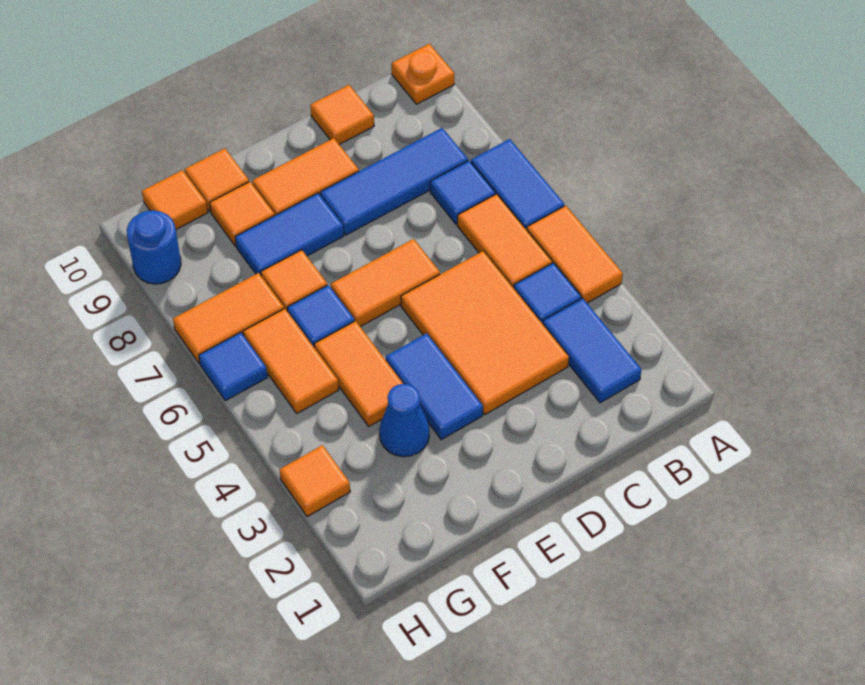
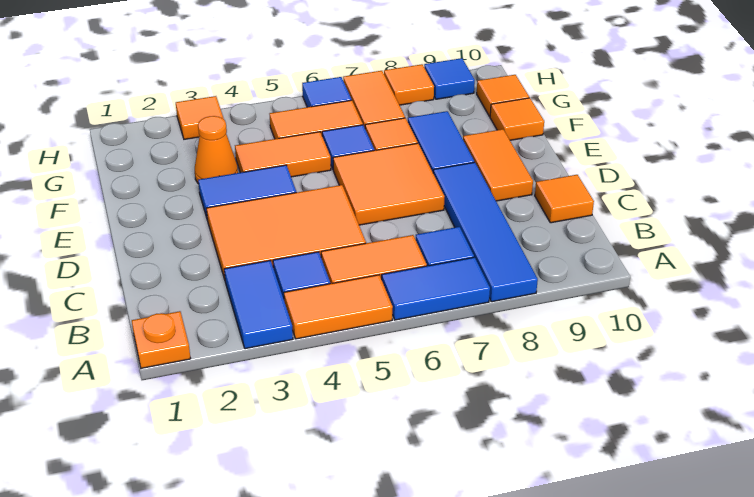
orange plate A10 level 1 -> orange plate A1 level 1
blue tile B2:B3 level 1 -> blue tile A3:B3 level 1
blue tile B8:D8 level 1 -> blue tile A8:D8 level 1
orange tile D6:E6 level 1 -> orange tile D6:E7 level 1
blue cone F3 level 1 -> orange cone F3 level 1
orange tile F9 level 1 -> orange tile H8 level 1
blue round brick H9 level 1 -> blue tile H9 level 1

